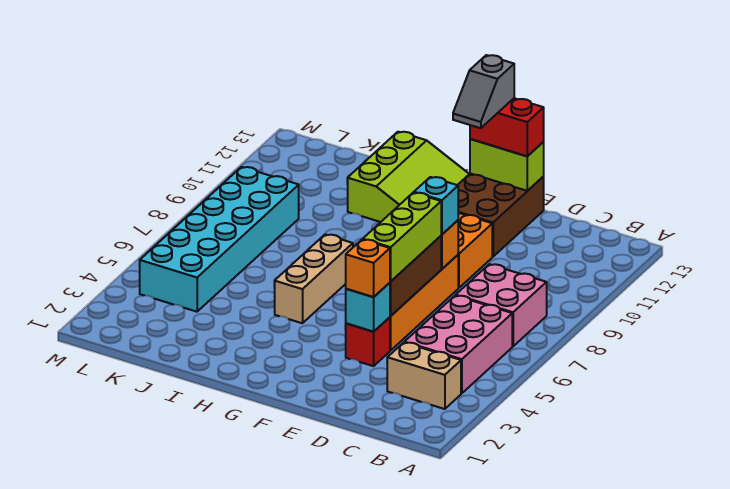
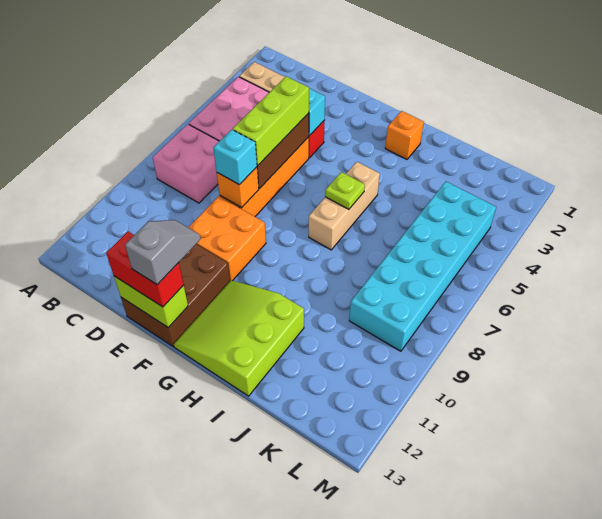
orange brick E4 level 3 -> orange brick H2 level 1
none -> lime plate H6 level 2

